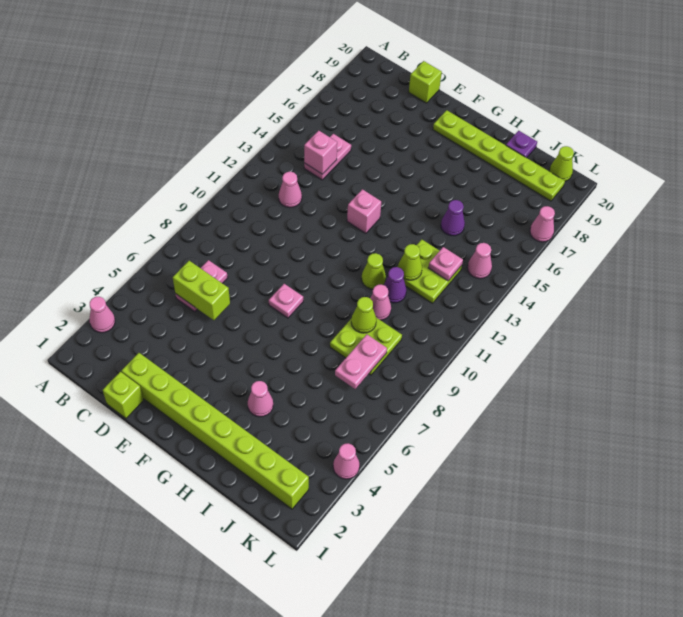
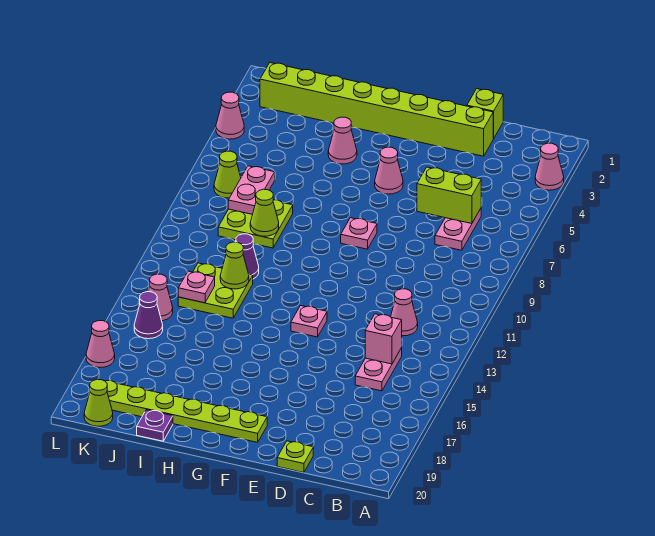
lime brick D20 level 1 -> lime plate D20 level 1
pink brick F13 level 1 -> pink plate F13 level 1
lime cone H11 level 1 -> lime cone K7 level 1
pink cone I10 level 1 -> pink cone F5 level 1
purple cone I15 level 1 -> purple cone K15 level 1

